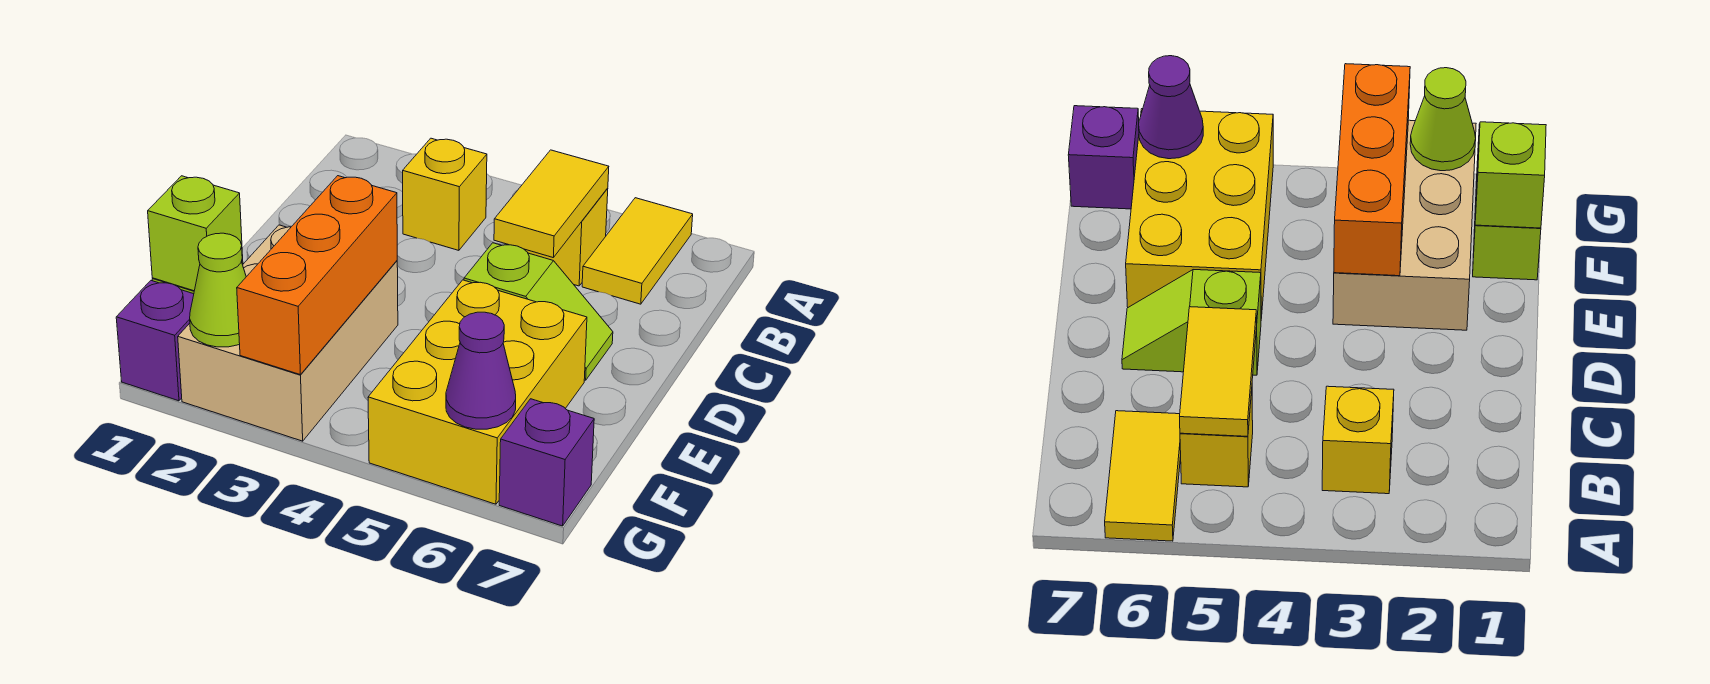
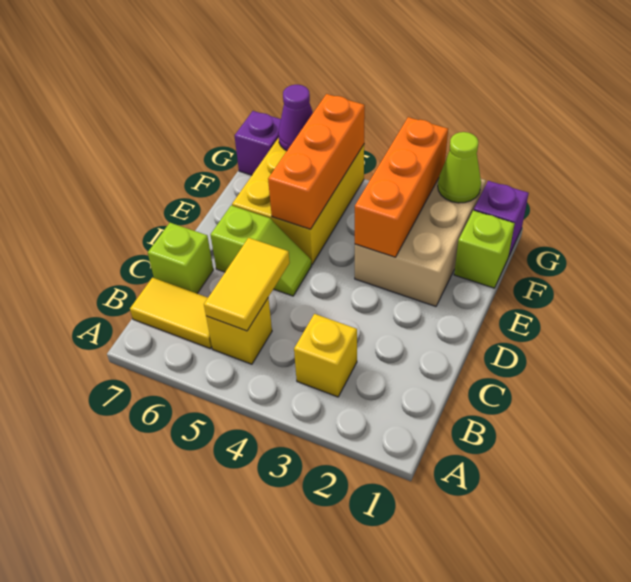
yellow tile A6:B6 level 1 -> yellow tile B6:B7 level 1
lime slope D5:D6 level 1 top 5 -> lime slope D5:D6 level 1 top 6
none -> orange brick E5:G5 level 2
lime brick F1 level 2 -> lime brick C7 level 1

